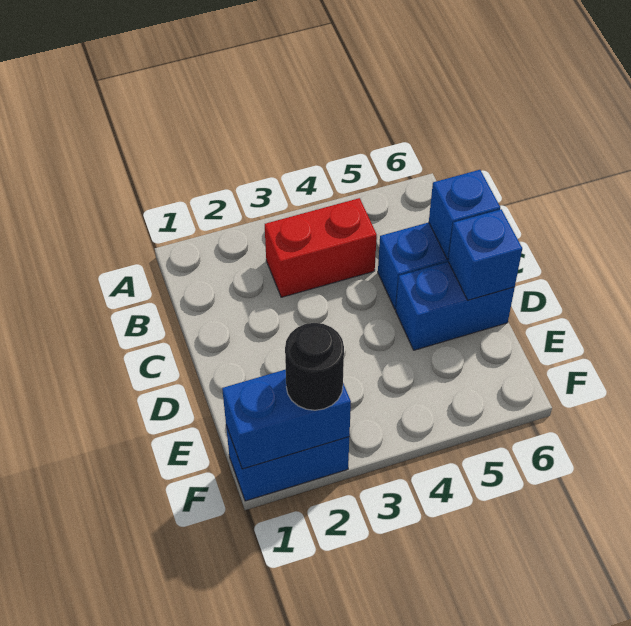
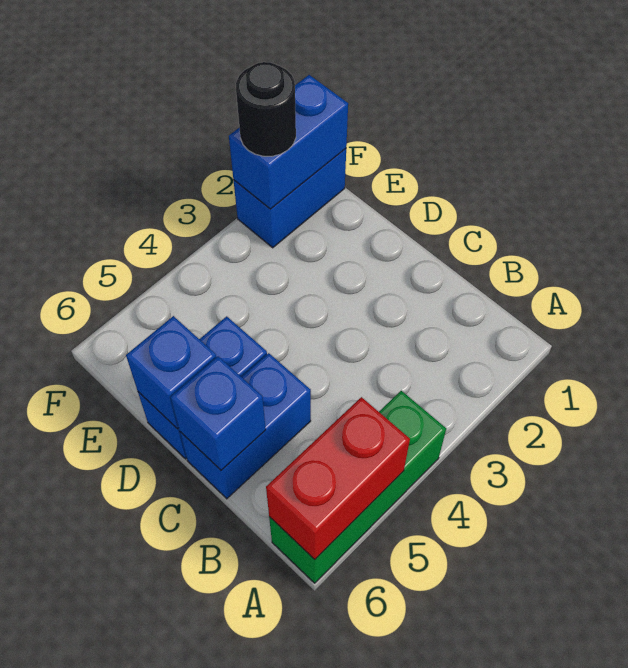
none -> green brick A4:A6 level 1
red brick B3:B4 level 1 -> red brick A5:A6 level 2

